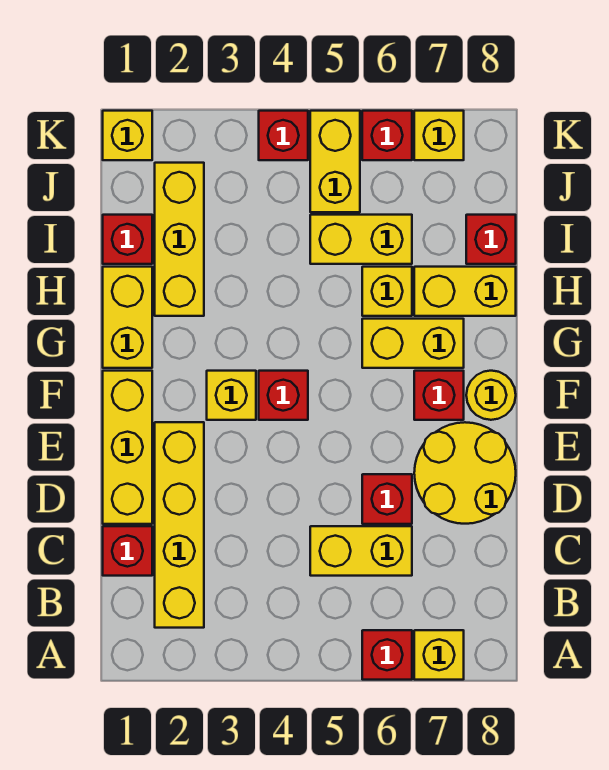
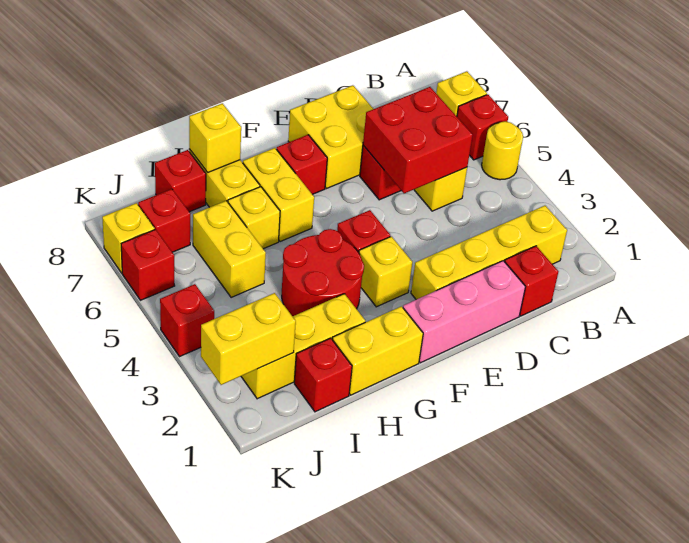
none -> red brick C5:D6 level 2
yellow brick D1:F1 level 1 -> pink brick D1:F1 level 1
yellow round brick D7:E8 level 1 -> yellow brick D7:E8 level 1
yellow round brick F8 level 1 -> yellow round brick A5 level 1
none -> red round brick G3:H4 level 1
yellow brick J5:K5 level 1 -> yellow brick J2:K2 level 2
none -> red brick J7 level 1
yellow brick K1 level 1 -> yellow brick H8 level 2

